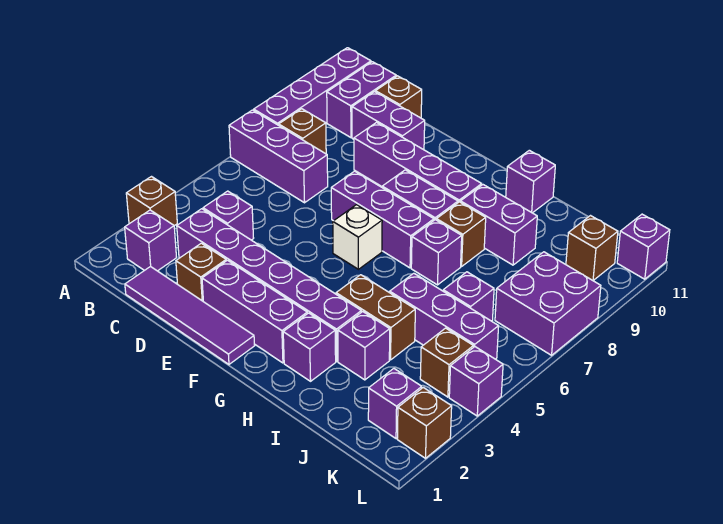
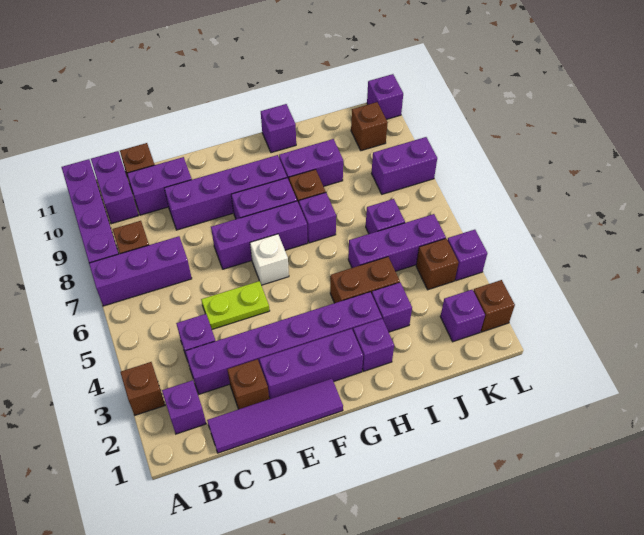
none -> lime plate D5:E5 level 1
purple brick K7:L8 level 1 -> purple brick K8:L8 level 1

